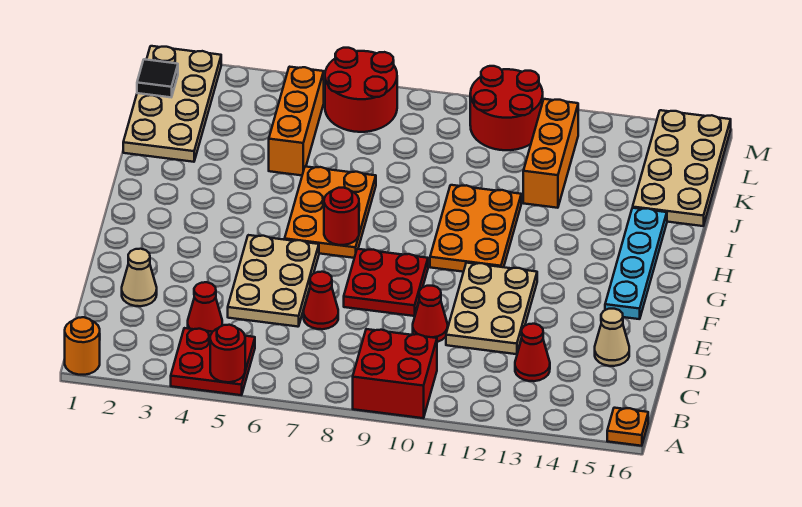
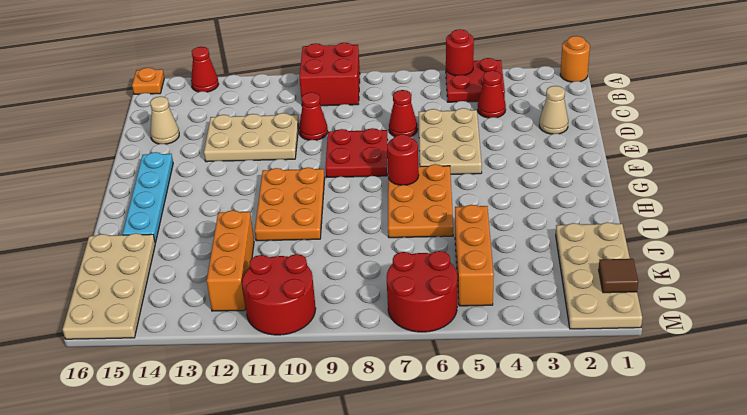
red cone C13 level 1 -> red cone A14 level 1
tan plate D11:F12 level 1 -> tan plate D11:E13 level 1
black tile L1 level 2 -> brown tile L1 level 2

